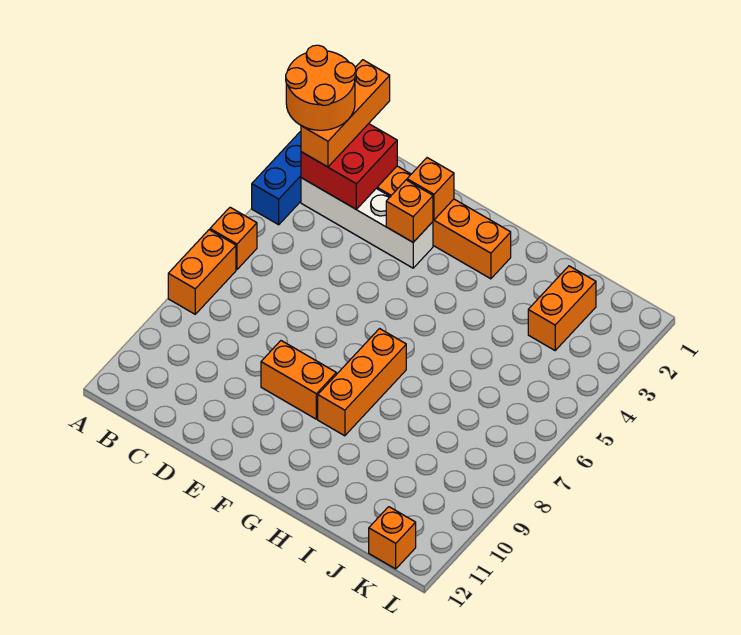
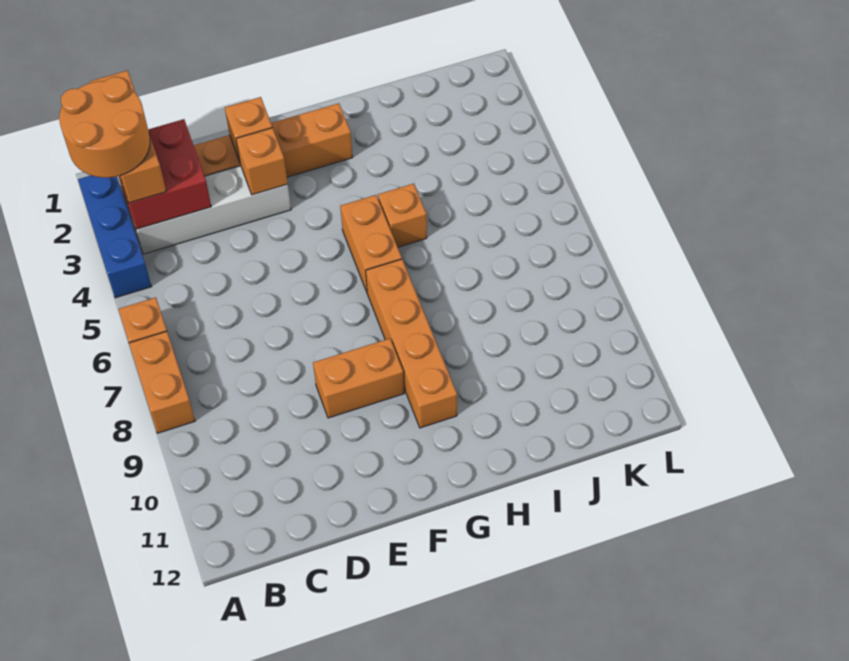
orange brick G7:G9 level 1 -> orange brick G7:G10 level 1
orange brick J2:J3 level 1 -> orange brick G5:G6 level 1
orange brick K12 level 1 -> orange brick H5 level 1

